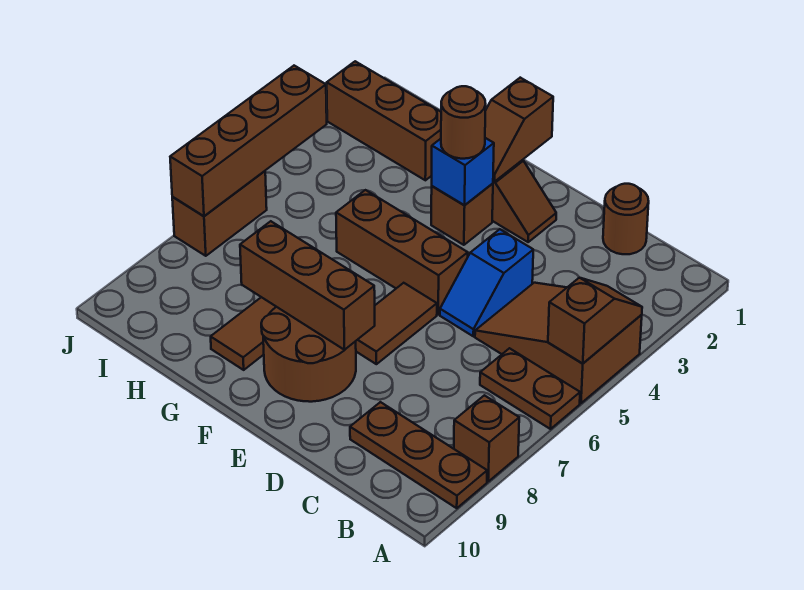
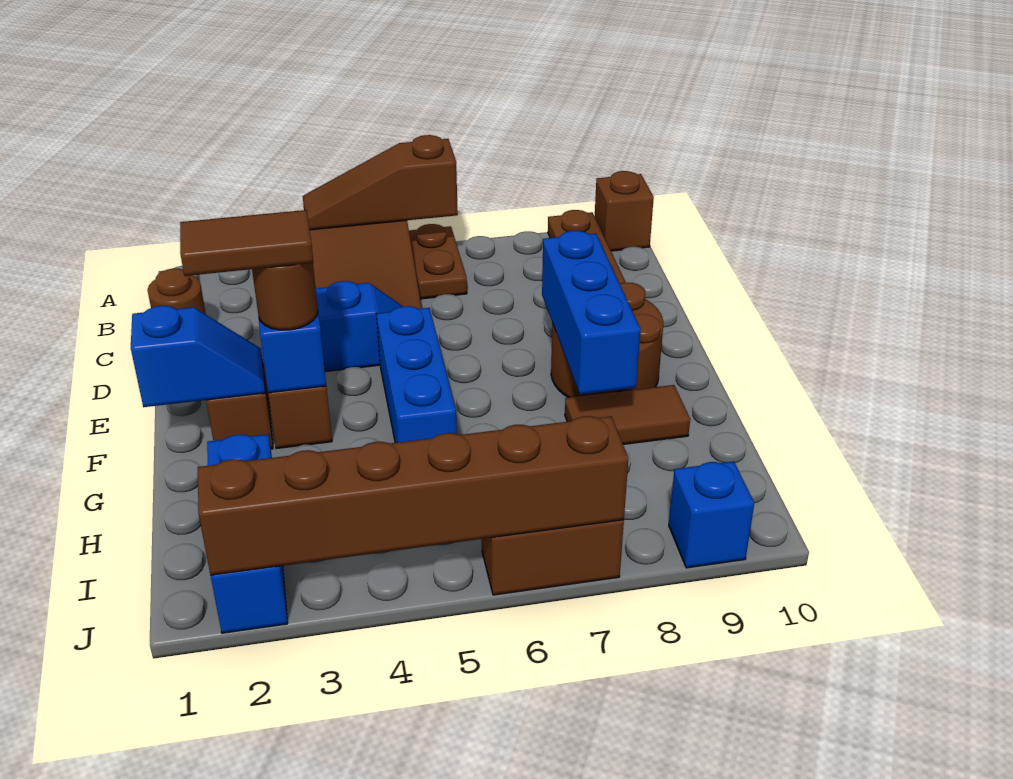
brown slope A4:A5 level 2 top 5 -> brown slope A4:A6 level 2 top 6
brown brick A8 level 1 -> brown brick A10 level 1
brown brick E5:G5 level 1 -> blue brick E5:G5 level 1
brown tile E6:E7 level 1 -> brown tile F2:F3 level 4
brown brick E8:G8 level 2 -> blue brick E8:G8 level 2
brown slope F1:F2 level 2 top 1 -> blue slope F1:F2 level 2 top 1
brown brick H2:J2 level 1 -> blue brick H2:J2 level 1
brown brick J4:J7 level 2 -> brown brick J2:J7 level 2
none -> blue brick J9 level 1

